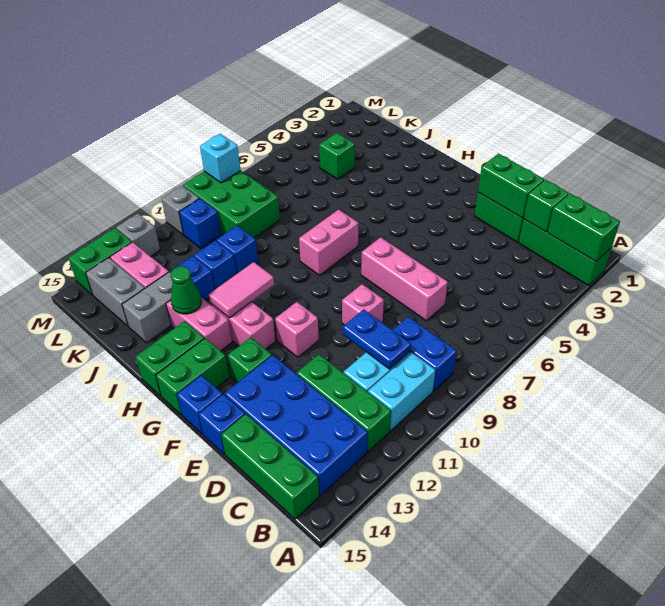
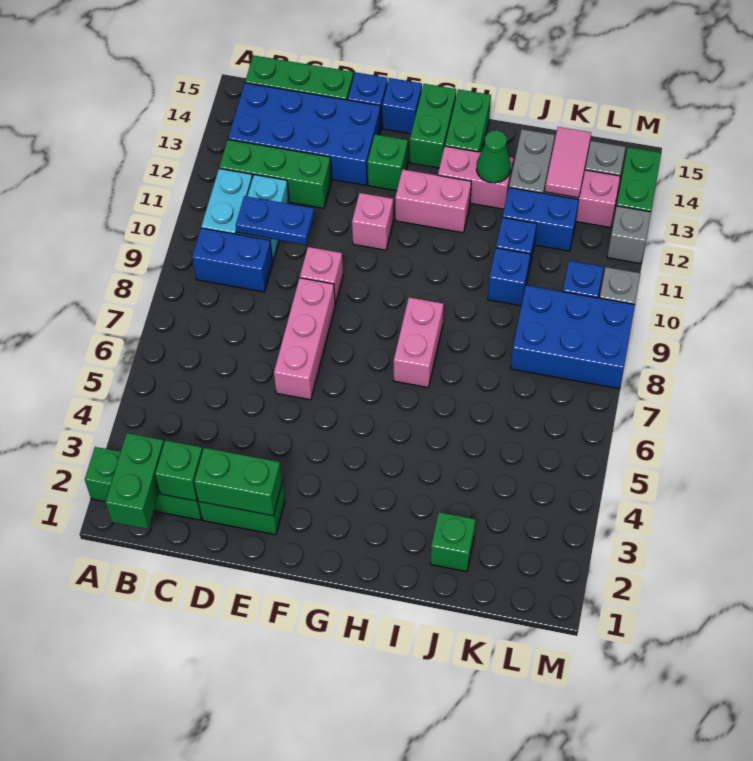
green brick A2:B2 level 2 -> green brick B1:B2 level 2
pink brick D7:F7 level 1 -> pink brick E6:E8 level 1
pink tile H11:H12 level 2 -> pink tile K13:K14 level 2
blue brick J12 level 1 -> blue brick J12:K12 level 1
green brick K4 level 1 -> green brick J2 level 1
green brick K8:M9 level 1 -> blue brick K8:M9 level 1
cyan brick M8 level 2 -> none

